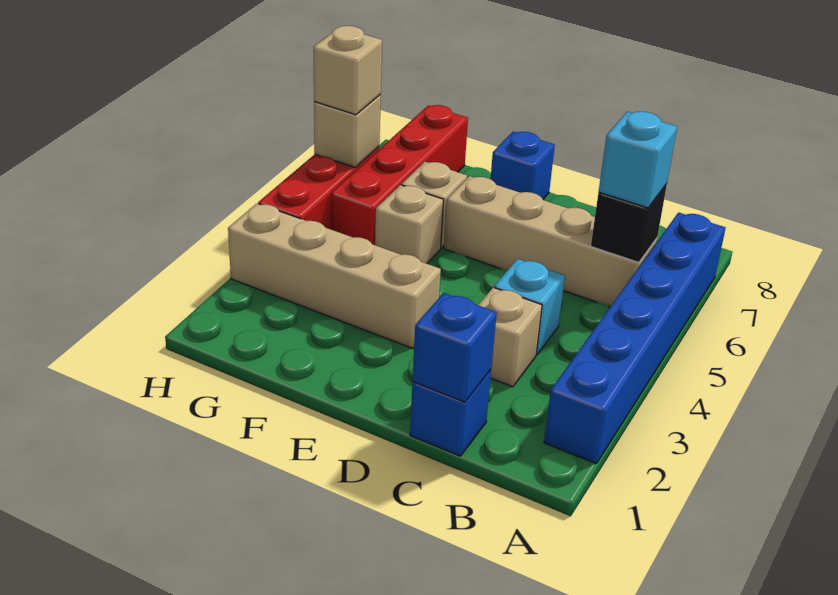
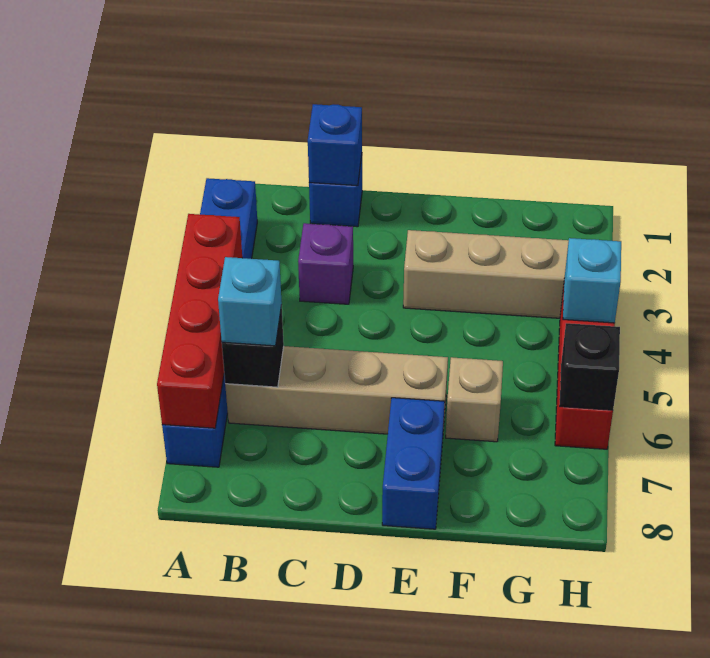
tan brick C3 level 1 -> purple brick C3 level 1
cyan brick C4 level 1 -> cyan brick H4 level 2
blue brick E8 level 1 -> blue brick E7:E8 level 1
tan brick F5 level 1 -> none
red brick G5:G8 level 1 -> red brick A4:A7 level 2
tan brick H6 level 2 -> black brick H6 level 2
tan brick H6 level 3 -> none

